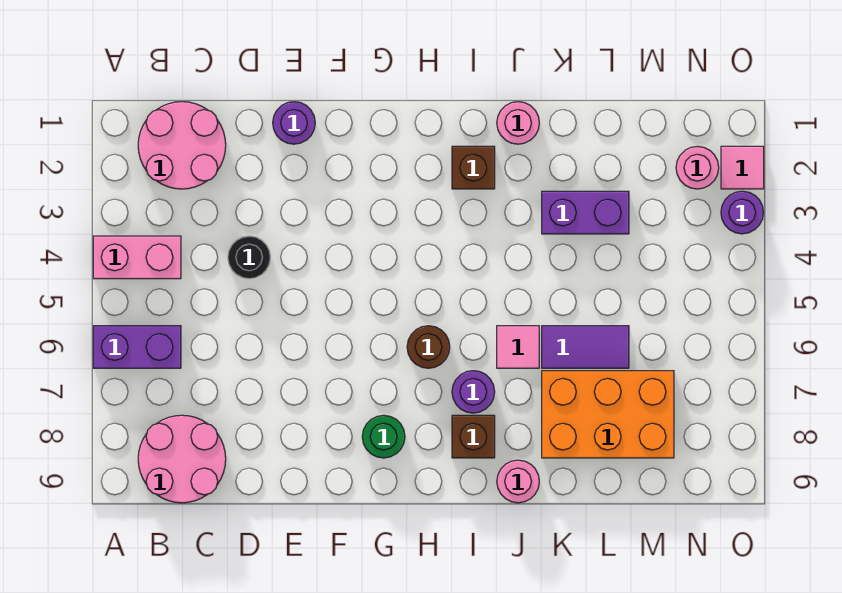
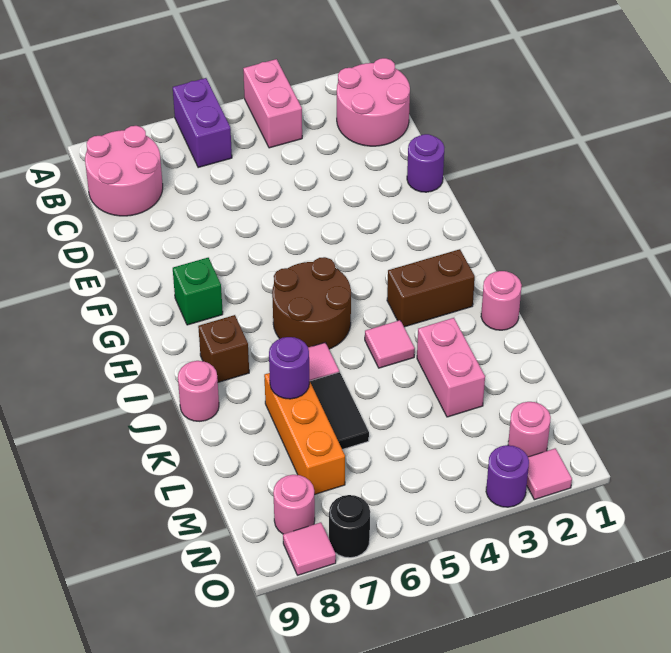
black round brick D4 level 1 -> black round brick O7 level 1
green round brick G8 level 1 -> green brick G8 level 1
brown round brick H6 level 1 -> brown round brick H5:I6 level 1
brown brick I2 level 1 -> brown brick I2:I3 level 1
purple round brick I7 level 1 -> purple round brick K7 level 2
none -> pink tile J4 level 1
purple brick K3:L3 level 1 -> pink brick K3:L3 level 1
purple tile K6:L6 level 1 -> black tile K6:L6 level 1
orange brick K7:M8 level 1 -> orange brick K7:M7 level 1
none -> pink round brick N8 level 1
none -> pink tile O8 level 1

